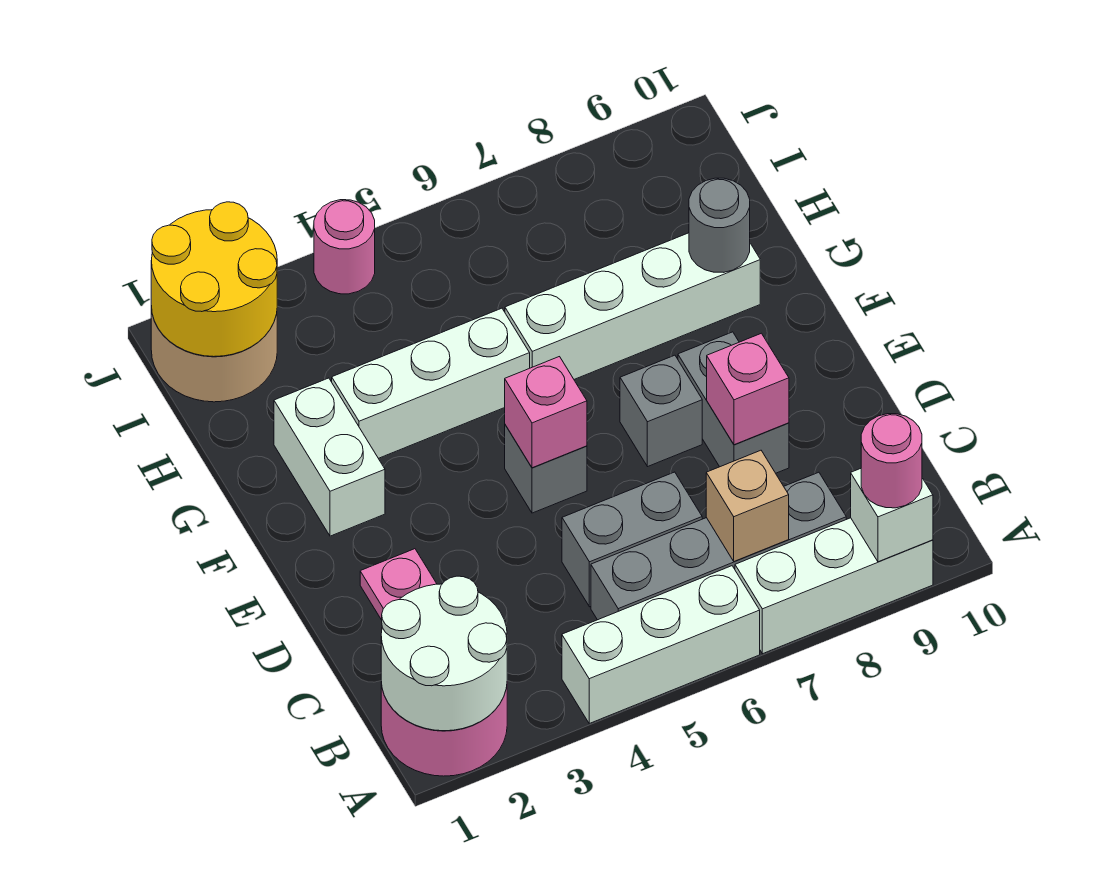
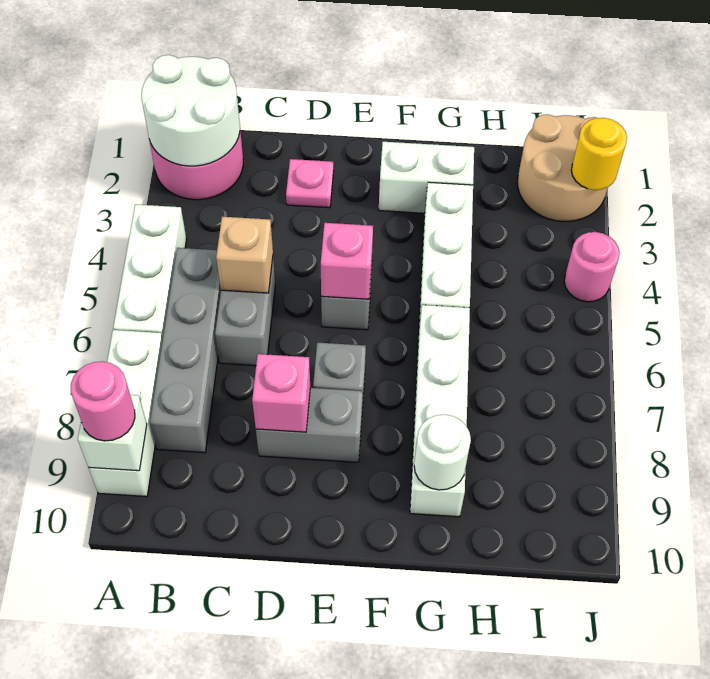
tan brick B7 level 2 -> tan brick C5 level 2
grey round brick G9 level 2 -> white round brick G9 level 2
yellow round brick I1:J2 level 2 -> yellow round brick J2 level 2

